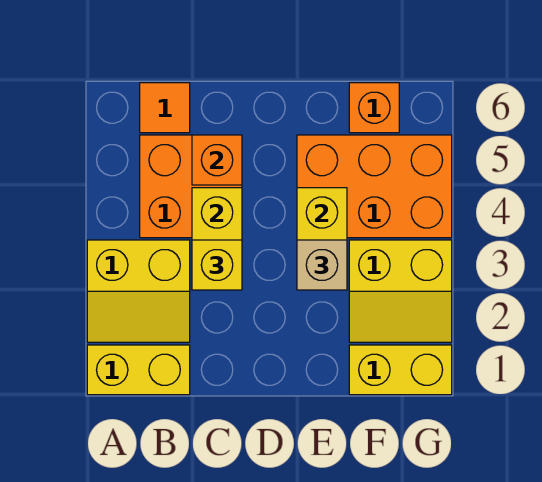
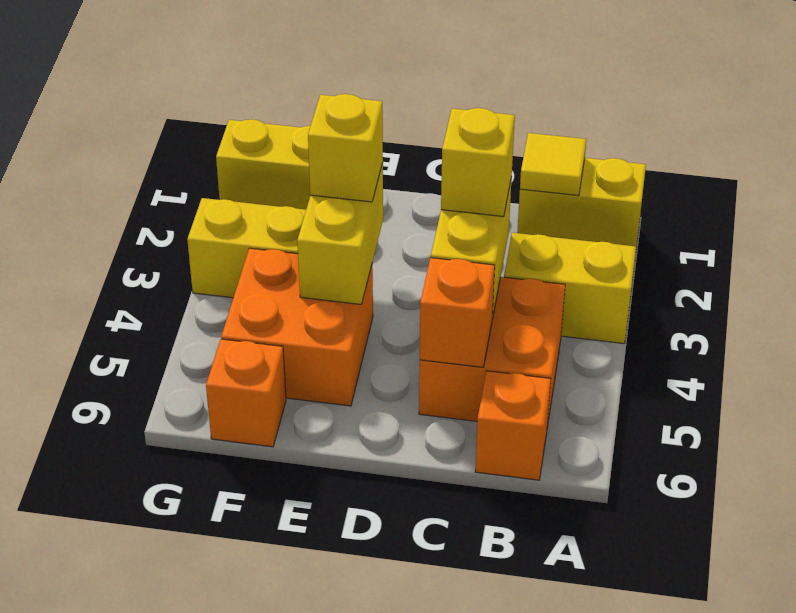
none -> yellow tile B1 level 2
orange tile B6 level 1 -> orange brick B6 level 1
tan brick E3 level 3 -> yellow brick E3 level 3
orange brick E4:G5 level 1 -> orange brick E4:F5 level 1

